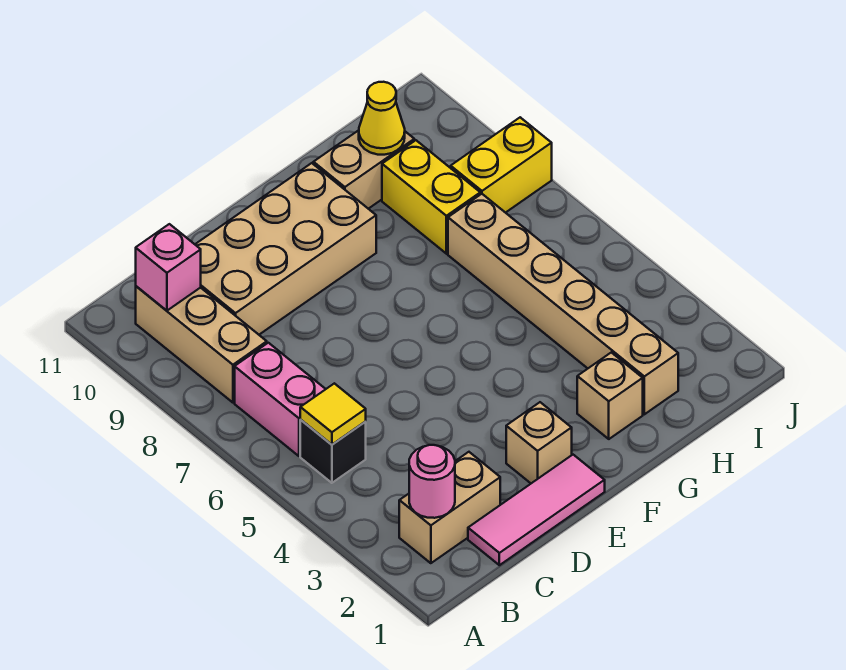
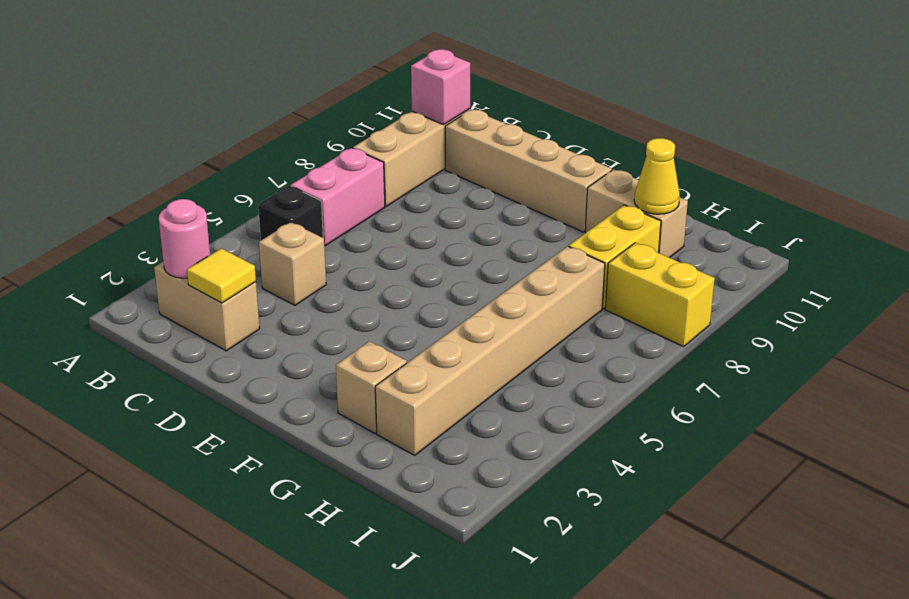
yellow tile B5 level 2 -> yellow tile C2 level 2
pink tile C1:E1 level 1 -> none
tan brick C9:F10 level 1 -> tan brick C10:F10 level 1
tan brick E2 level 1 -> tan brick C4 level 1

